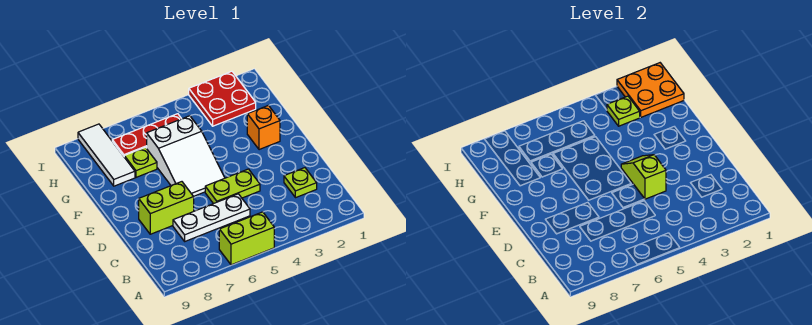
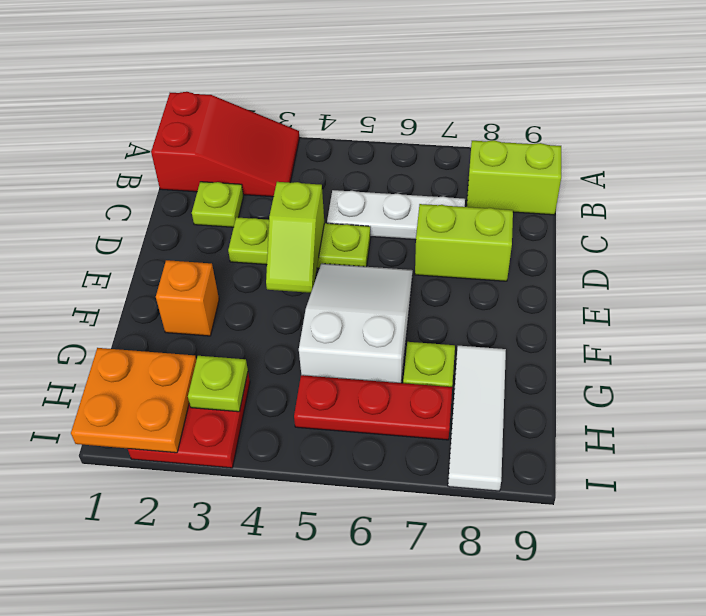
none -> red slope A1:B3 level 1 top 1
lime brick A5:A6 level 1 -> lime brick B8:B9 level 1
lime plate D4:D5 level 1 -> lime plate D3:D5 level 1

